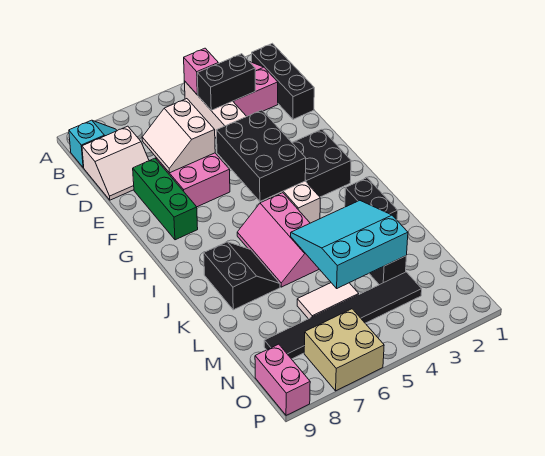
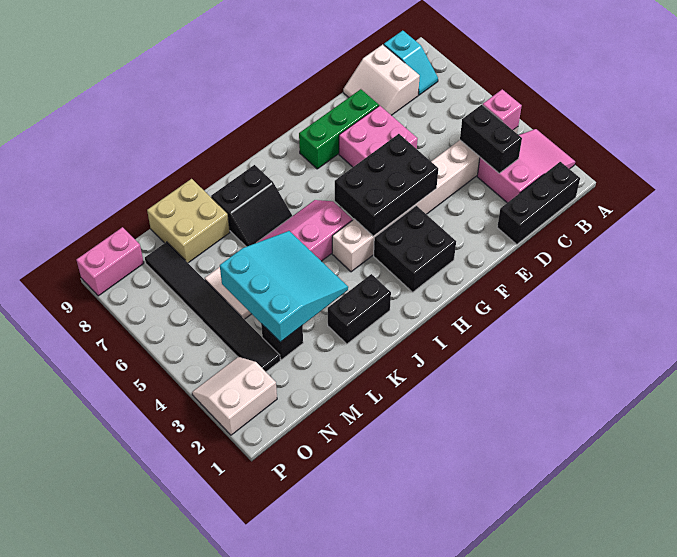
white slope D6:E7 level 2 top 6 -> white slope O2:P3 level 1 top 2
tan brick O6:P7 level 1 -> tan brick L8:M9 level 1

